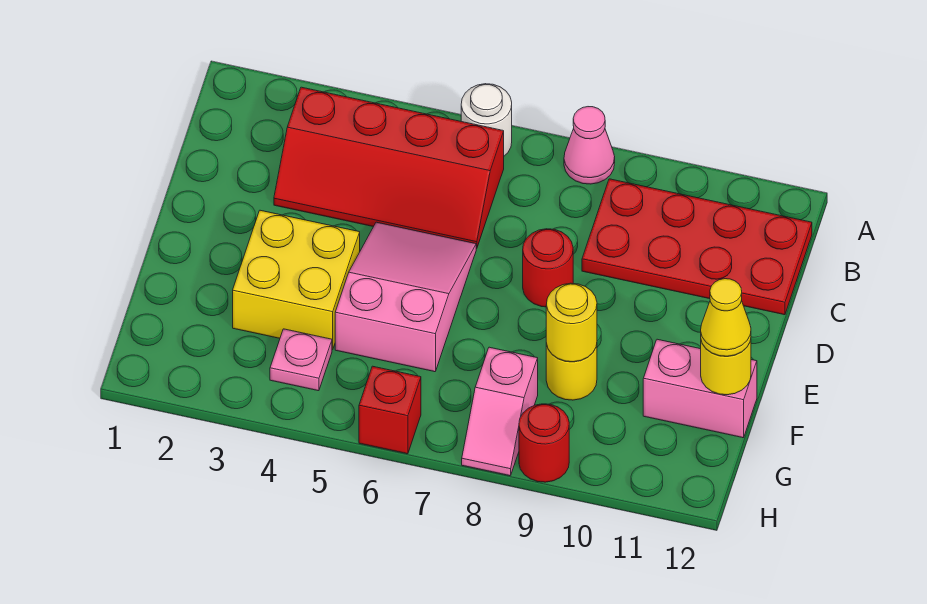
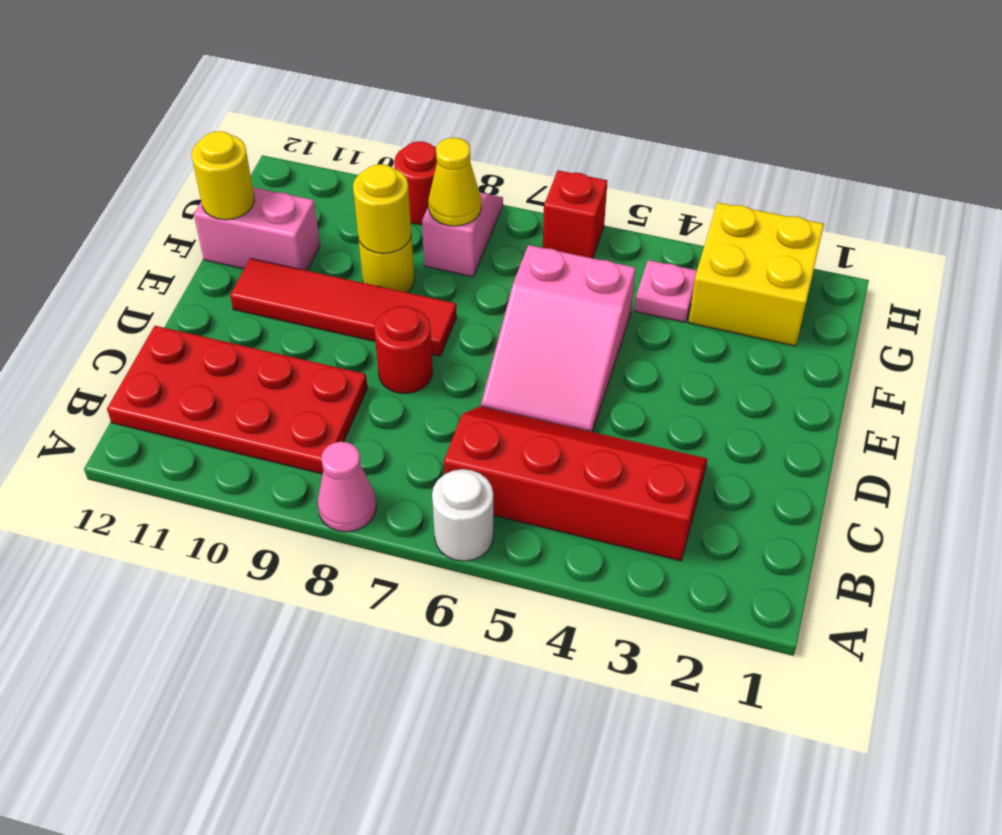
yellow brick E3:F4 level 1 -> yellow brick G2:H3 level 1
none -> red tile E8:E11 level 1
yellow cone F12 level 3 -> yellow cone G8 level 2

